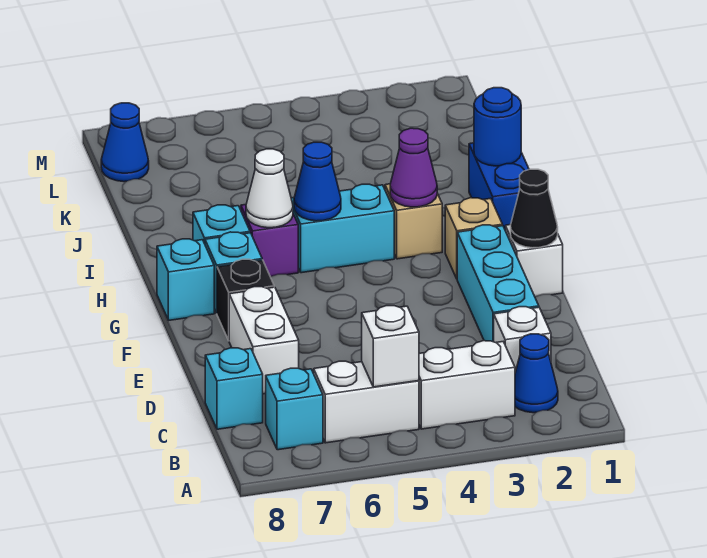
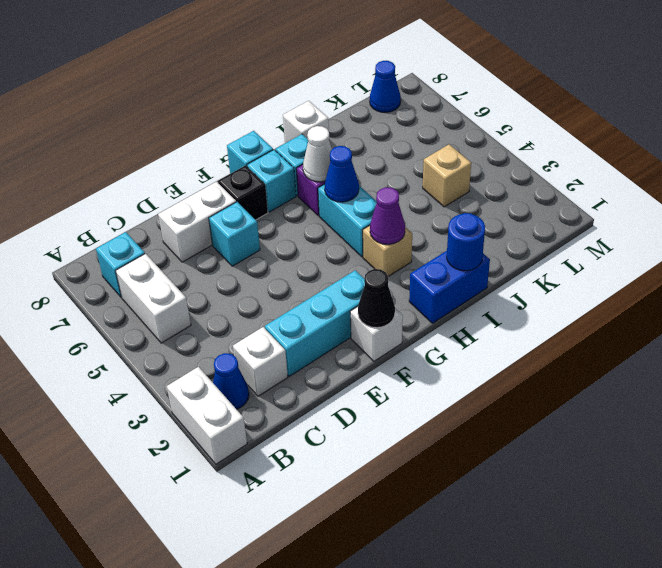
white brick B3:B4 level 1 -> white brick A1:A2 level 1
white brick B5 level 2 -> white brick I8 level 1
cyan brick C8 level 1 -> cyan brick E6 level 1
tan brick G2 level 1 -> tan brick K4 level 1

